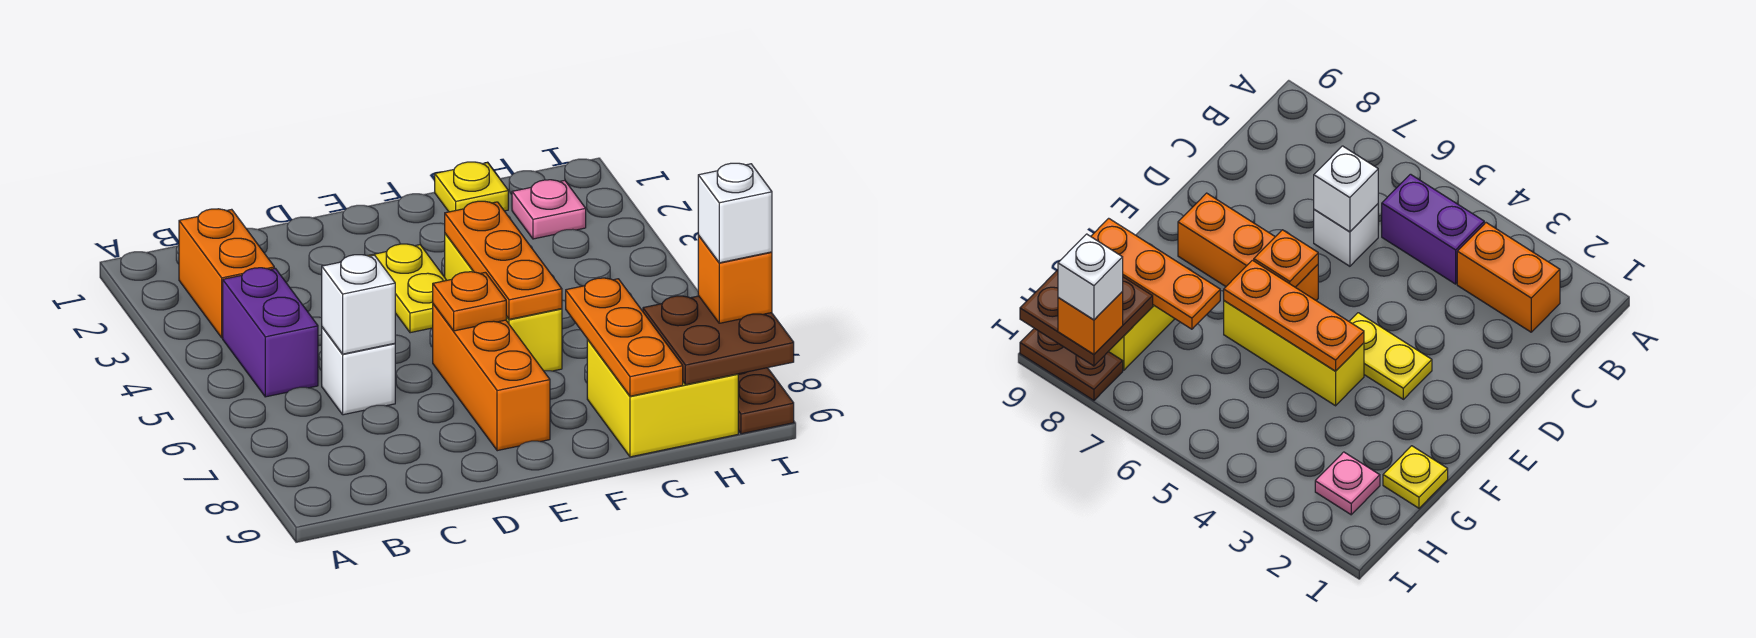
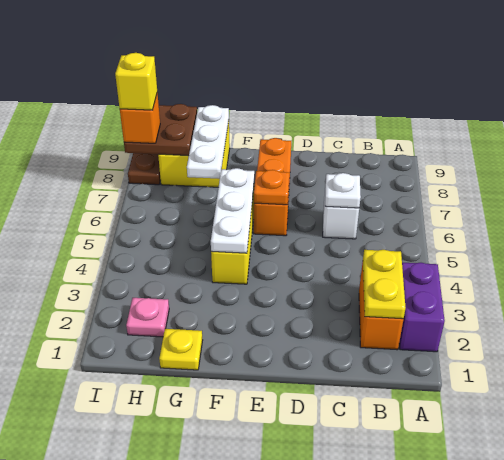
purple brick B4:B5 level 1 -> purple brick A2:A3 level 1
white brick C6 level 2 -> white plate C6 level 2
yellow plate E3:E4 level 1 -> yellow plate B2:B3 level 2
orange plate F4:F6 level 2 -> white plate F4:F6 level 2
orange plate G7:G9 level 2 -> white plate G7:G9 level 2
white brick I8 level 4 -> yellow brick I8 level 4

